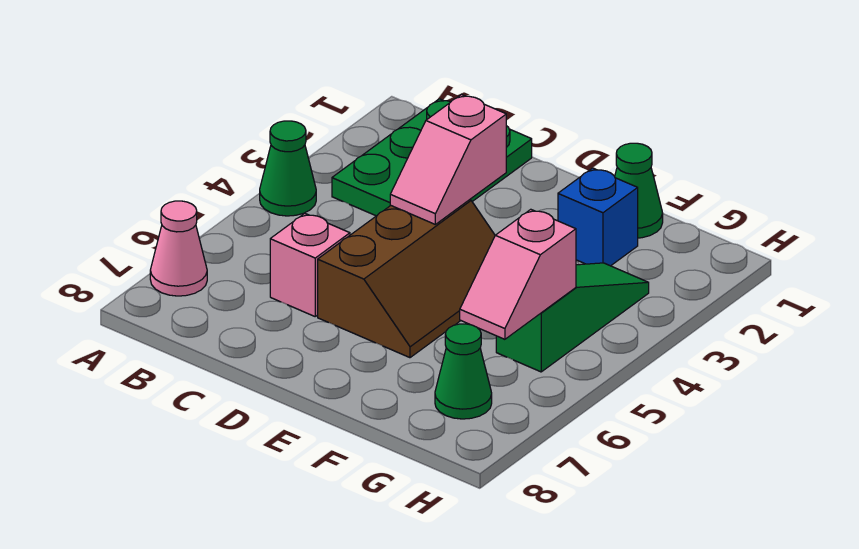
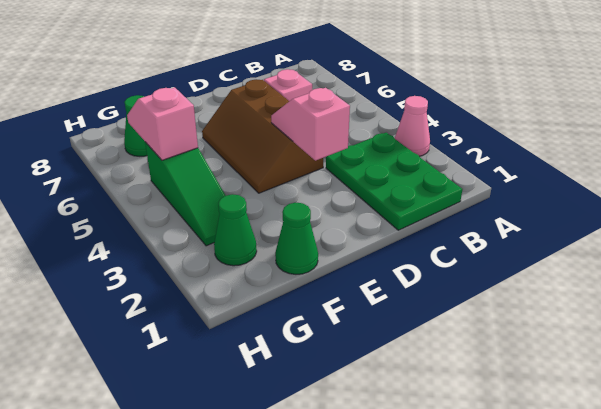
green cone A4 level 1 -> green cone G2 level 1
pink cone A7 level 1 -> pink cone A3 level 1
blue brick F2 level 1 -> none

